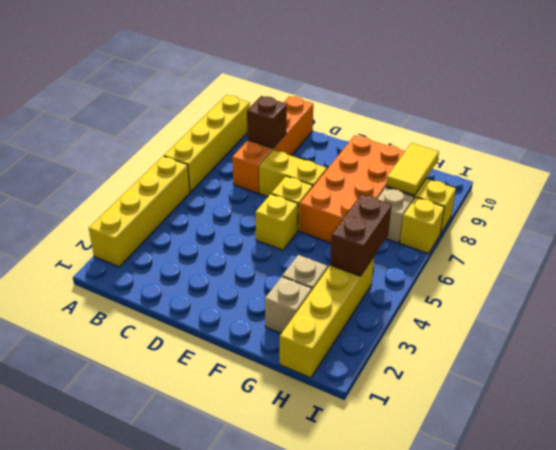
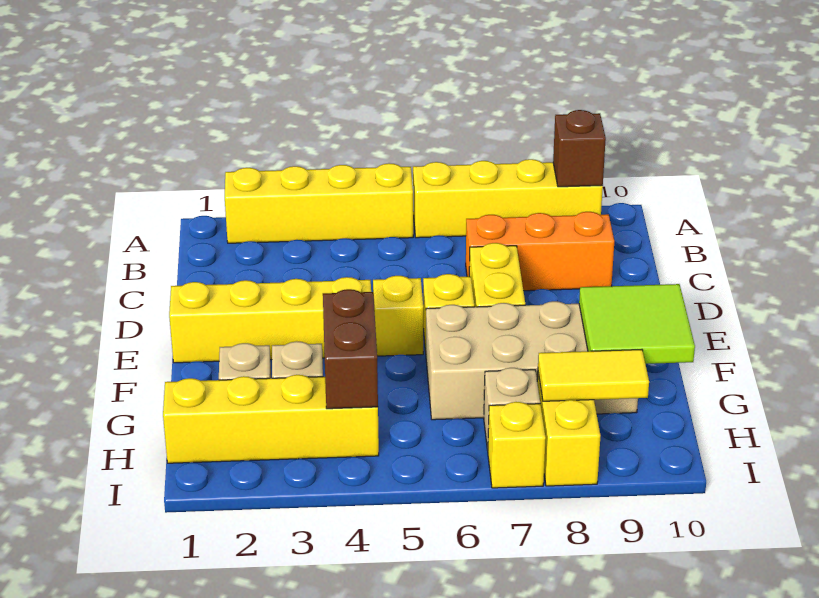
orange brick C7:C10 level 1 -> orange brick C7:C9 level 1
brown brick C8 level 2 -> brown brick A9 level 2
none -> yellow brick E1:E4 level 1
orange brick F6:G9 level 1 -> tan brick F6:G9 level 1
none -> lime tile F9:G10 level 2
brown brick H4:H5 level 2 -> brown brick G4:H4 level 2

